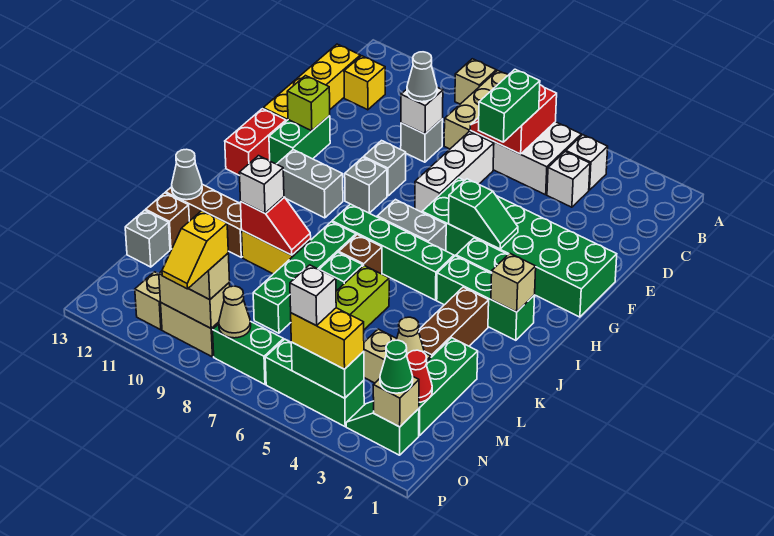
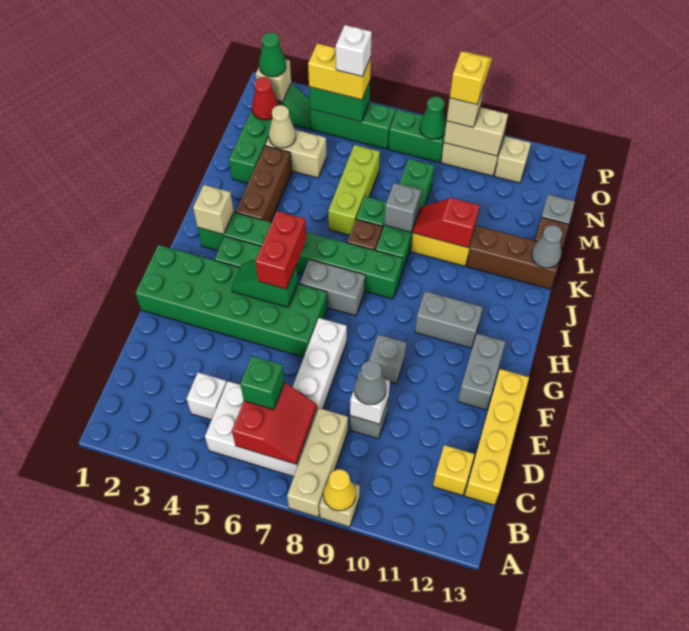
none -> yellow cone A9 level 2
white brick B4 level 1 -> none
green brick C6:D6 level 3 -> green brick C6 level 3
green brick F12:G12 level 1 -> grey brick F12:G12 level 1
lime brick F12 level 2 -> none
grey brick G9 level 1 -> grey brick K8 level 2
red brick G13:H13 level 1 -> red brick G5:H5 level 3
white brick K10 level 3 -> none
tan cone O8 level 2 -> green cone O8 level 2

